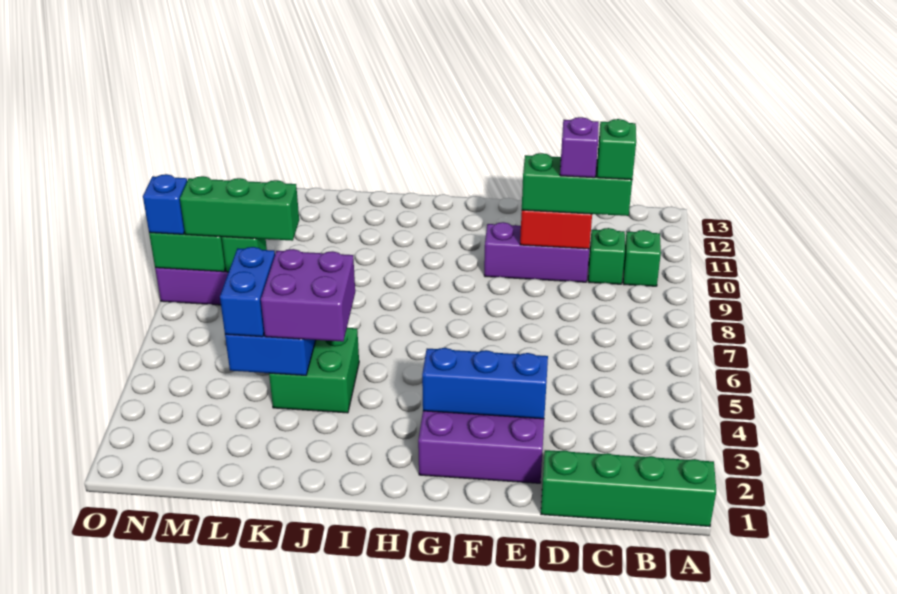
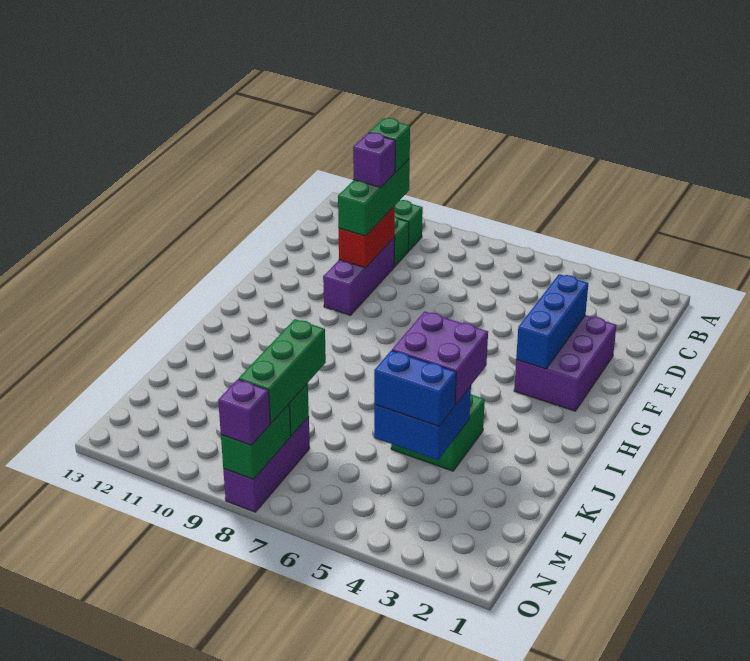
green brick A1:D1 level 1 -> none
blue brick O8 level 3 -> purple brick O8 level 3

